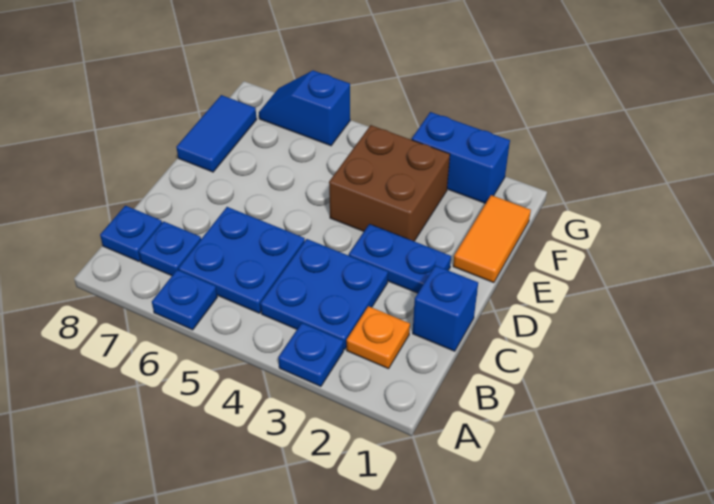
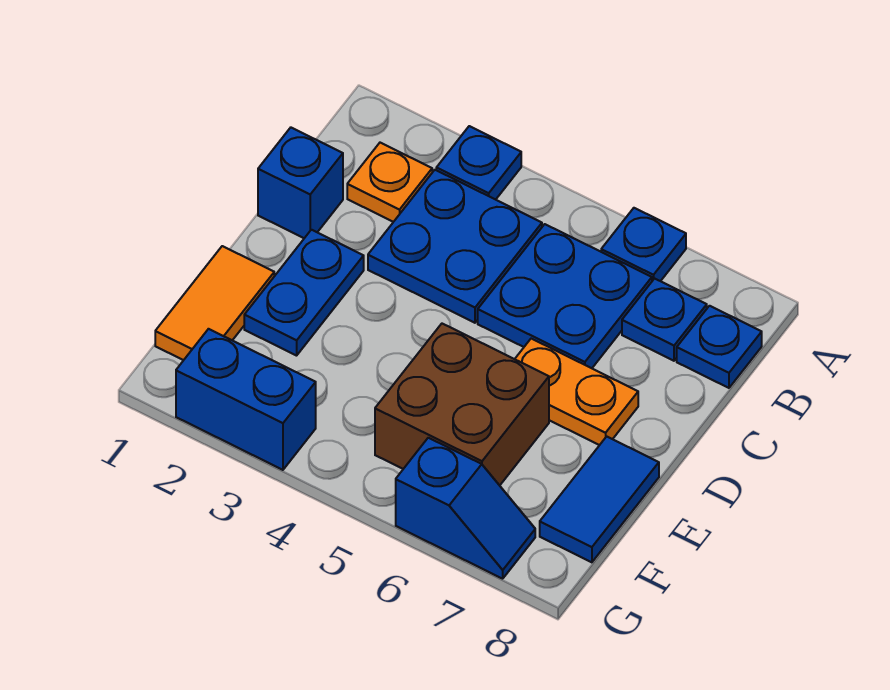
blue plate D2:D3 level 1 -> blue plate D2:E2 level 1
none -> orange plate D6:D7 level 1
brown brick E3:F4 level 1 -> brown brick E5:F6 level 1

